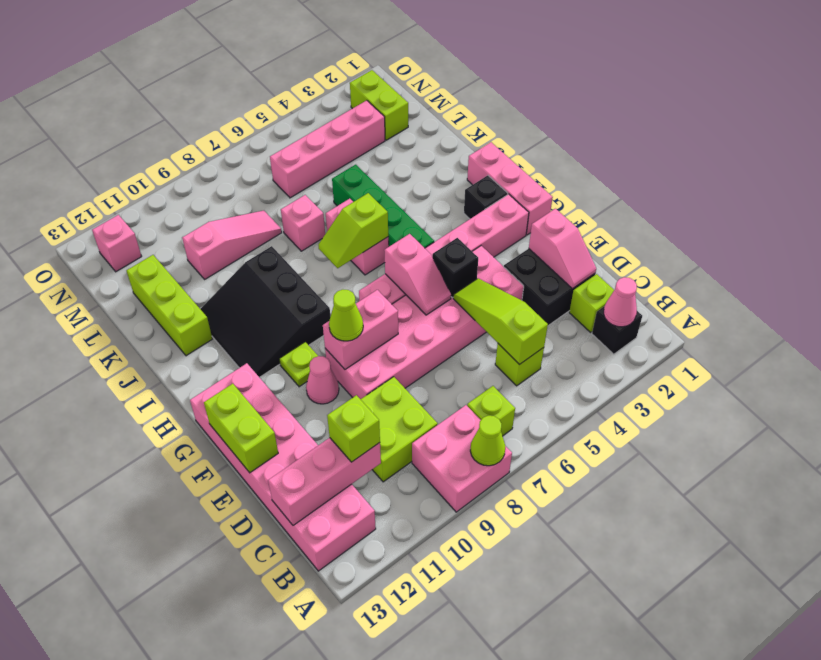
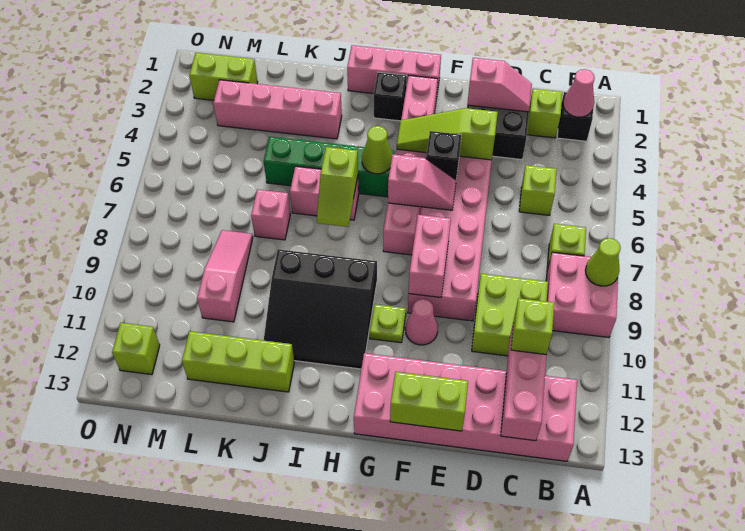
lime slope C5:E5 level 2 top C -> lime slope E4:G4 level 2 top E
lime cone F9 level 3 -> lime cone H5 level 2
pink brick M3:M6 level 1 -> pink brick J3:M3 level 1
pink brick N12 level 1 -> lime brick N12 level 1

